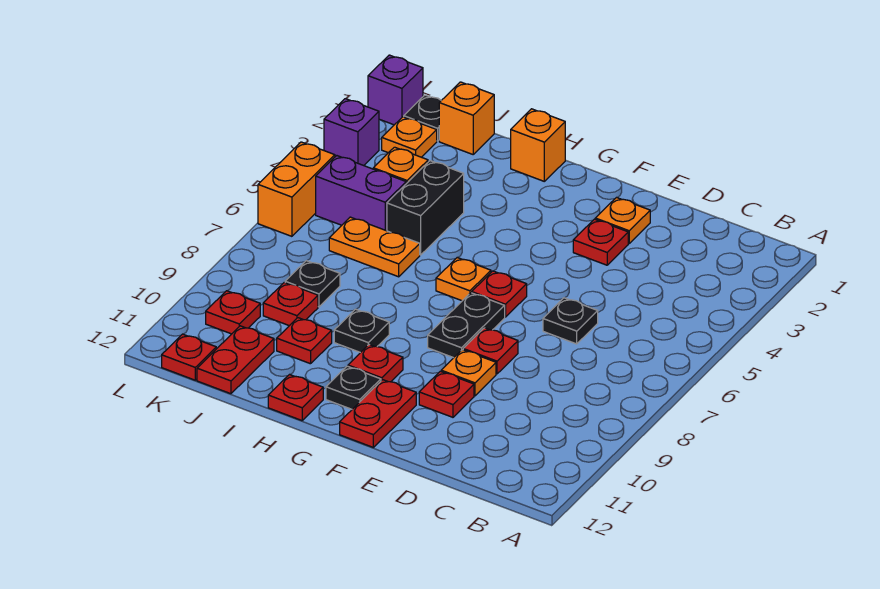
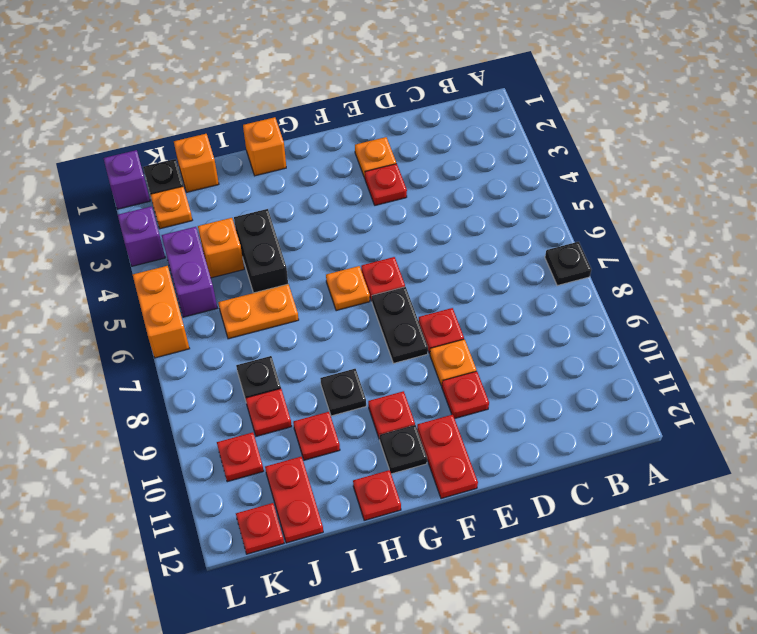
black plate D6 level 1 -> black plate A7 level 1
purple brick J5:K5 level 1 -> purple brick K4:K5 level 1

